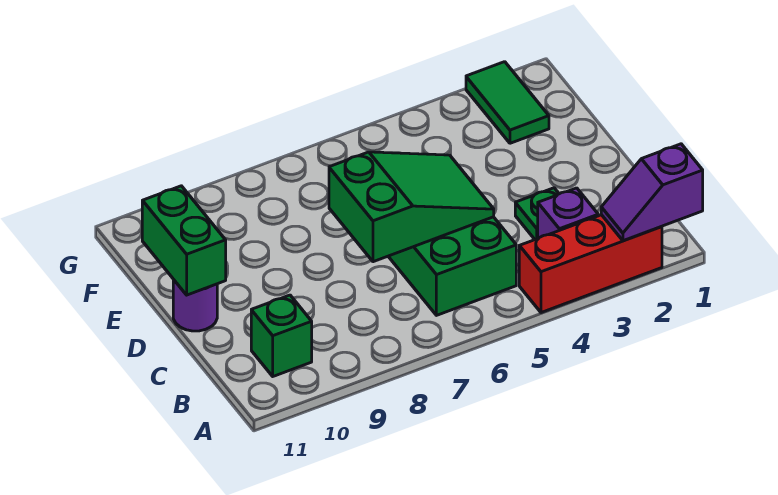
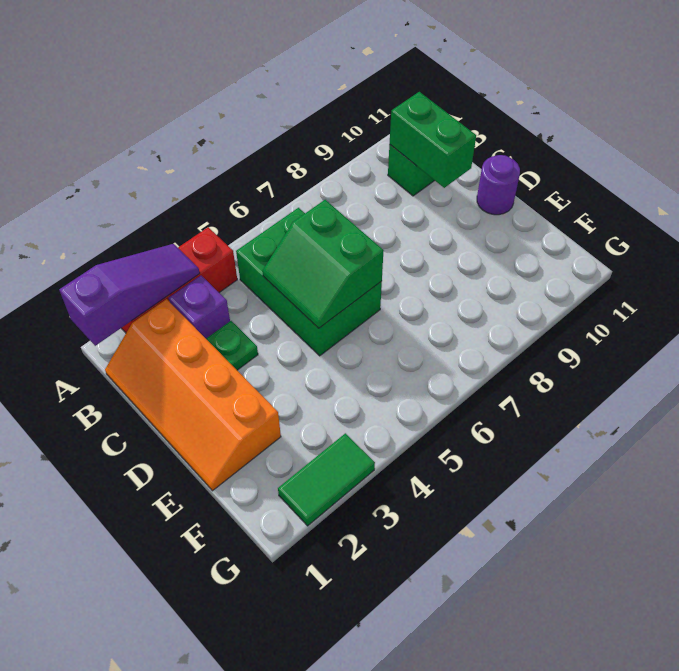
purple slope A1:A2 level 2 top 1 -> purple slope A1:A3 level 2 top 1
none -> orange slope B1:E2 level 1 top 2
green slope C5:D7 level 2 top 7 -> green slope C5:D6 level 2 top 6
green brick D11:E11 level 2 -> green brick B10:C10 level 2
green tile F2:G2 level 1 -> green tile G2:G3 level 1

